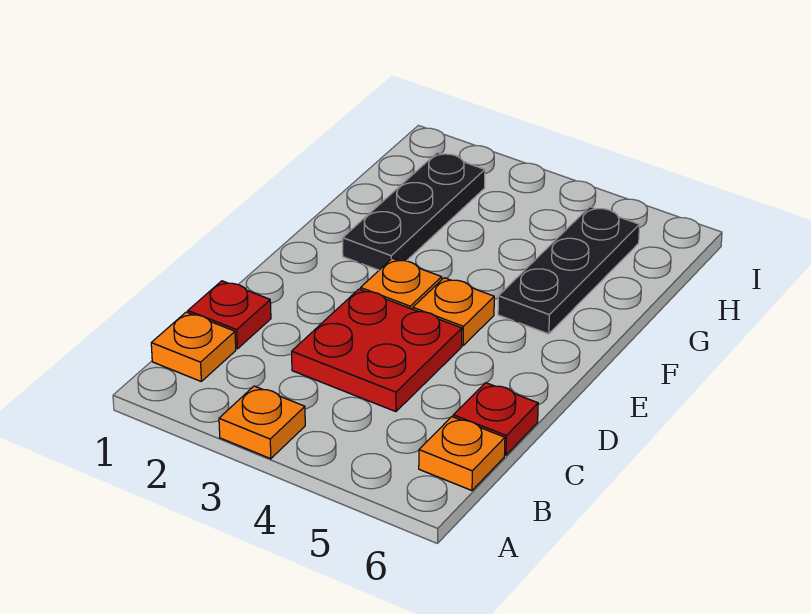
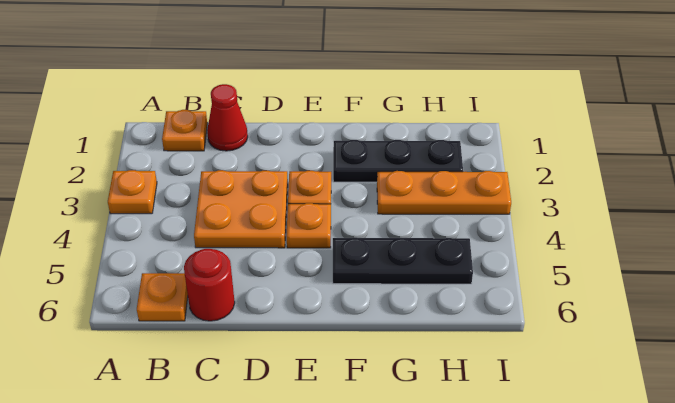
red plate C1 level 1 -> red cone C1 level 1
red plate C3:D4 level 1 -> orange plate C3:D4 level 1
red plate C6 level 1 -> red round brick C6 level 1
none -> orange plate G3:I3 level 1

